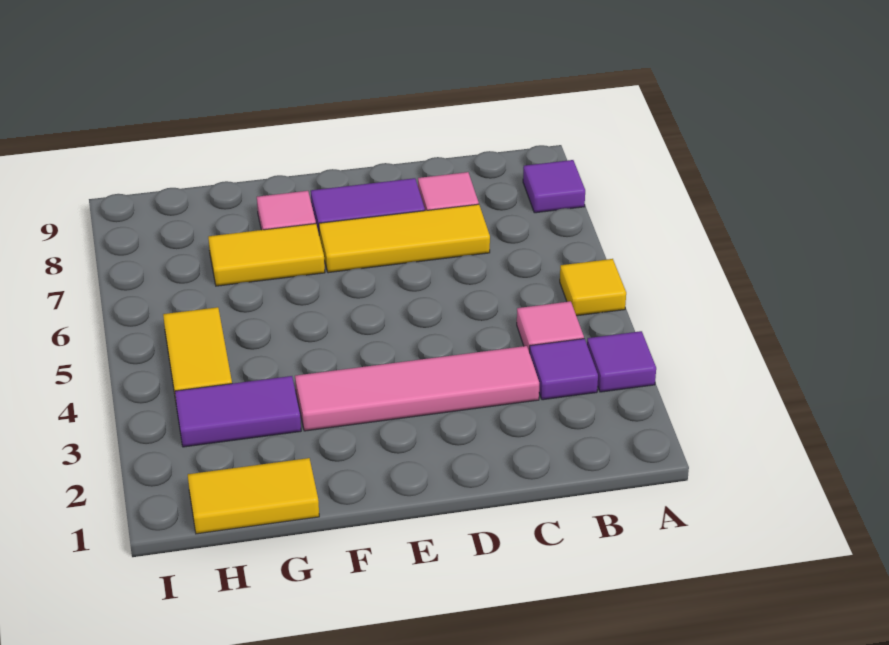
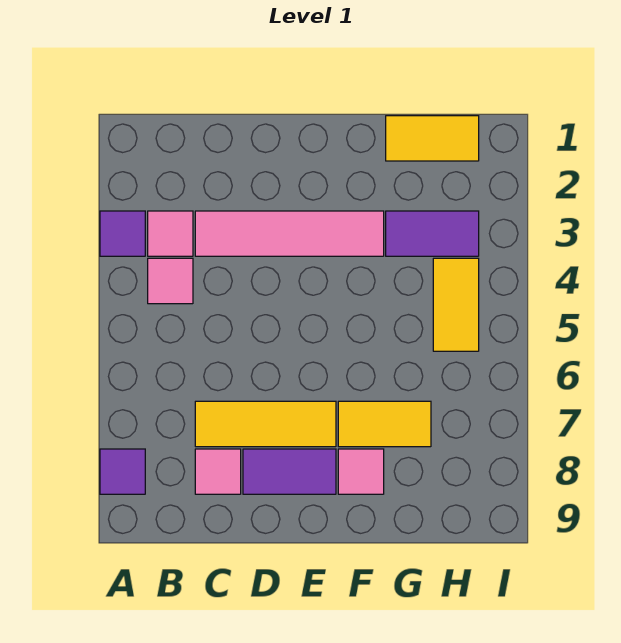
yellow tile A5 level 1 -> none
purple tile B3 level 1 -> pink tile B3 level 1

